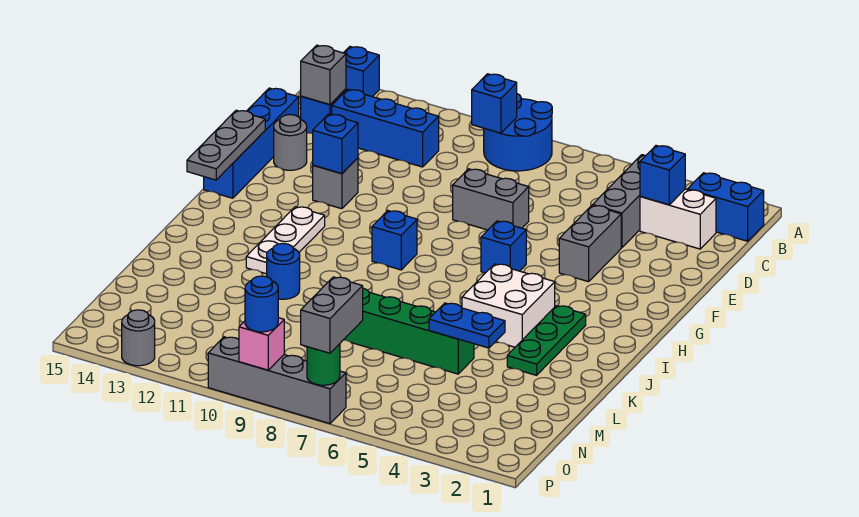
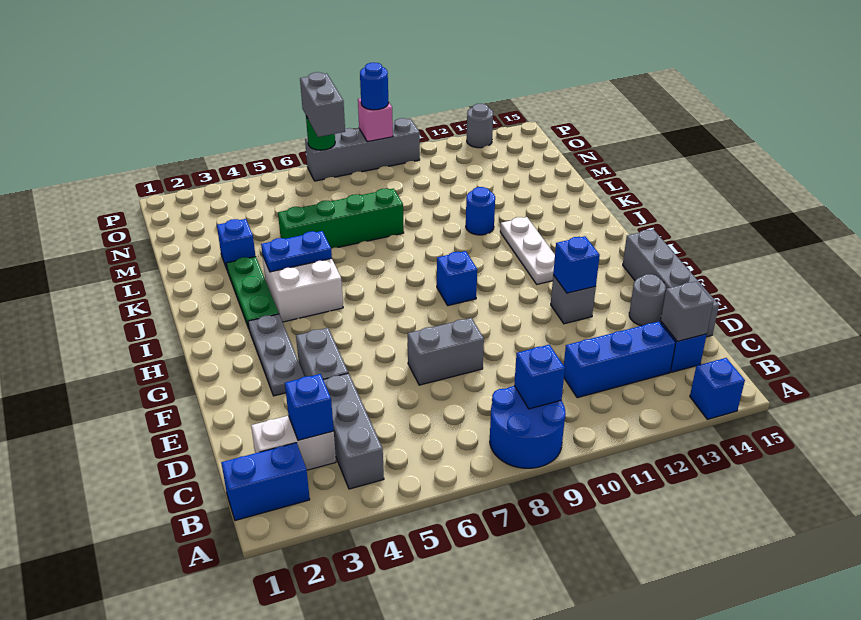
blue brick D15:G15 level 1 -> grey brick D15:G15 level 1
grey plate F15:H15 level 2 -> grey plate F3:H3 level 1
blue brick G6 level 1 -> blue brick L3 level 1
blue plate L4:L5 level 2 -> blue plate J4:J5 level 2

